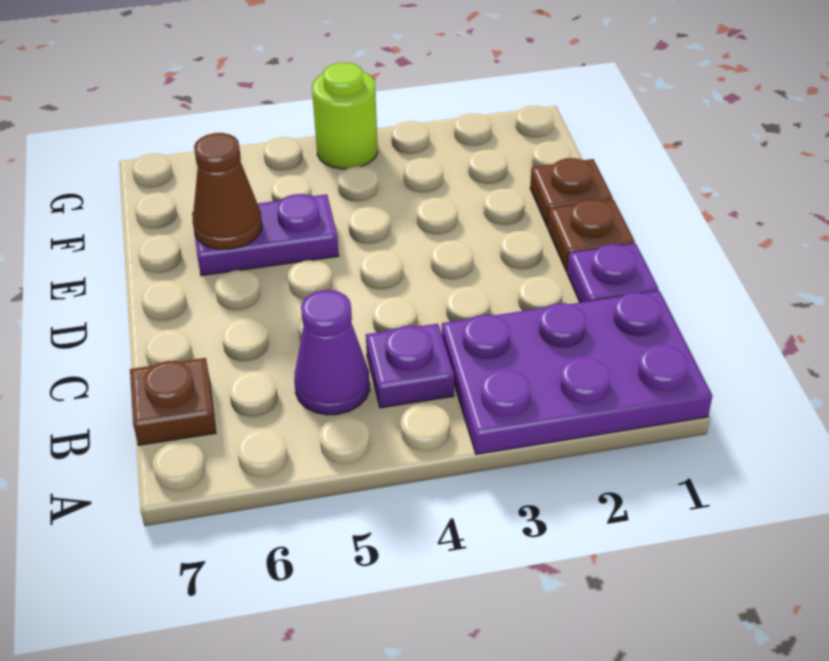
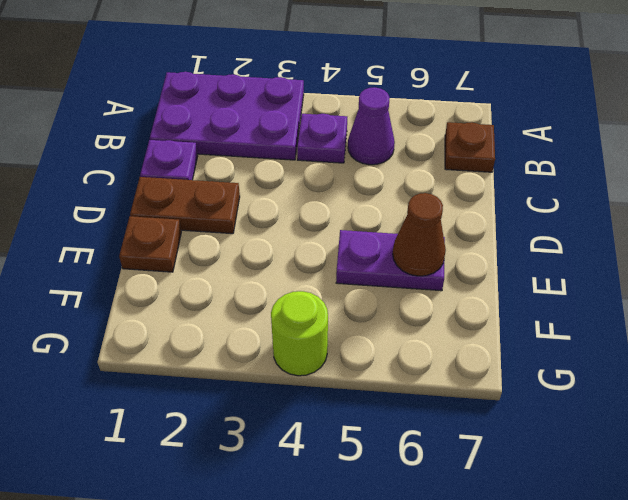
brown plate D1 level 1 -> brown plate D1:D2 level 1

